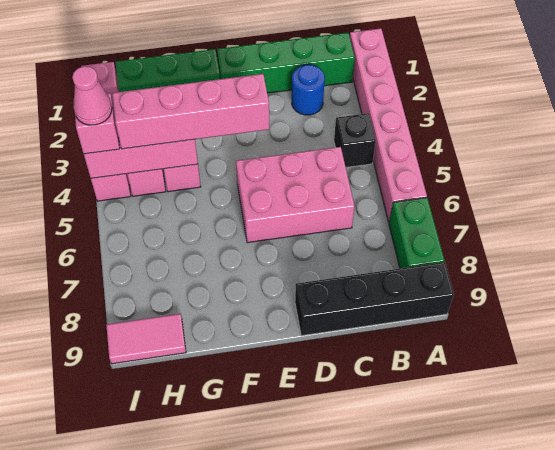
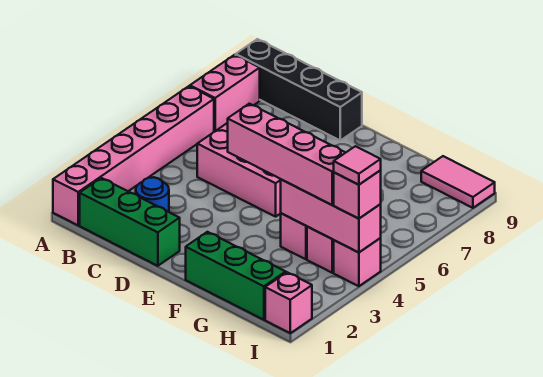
green brick A7:A8 level 1 -> pink brick A7:A8 level 1
green brick B1:E1 level 1 -> green brick B1:D1 level 1
black brick B4 level 1 -> none
pink cone I4 level 4 -> pink tile I4 level 4

